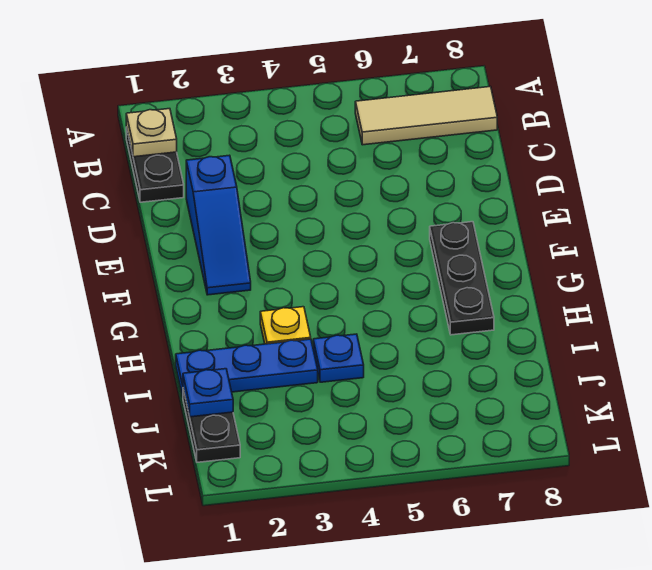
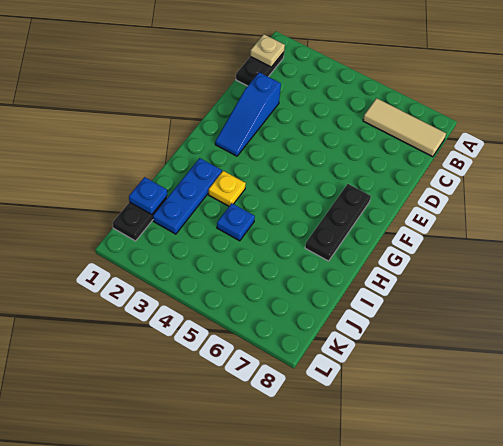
blue plate I1:I3 level 1 -> blue plate H2:J2 level 1

